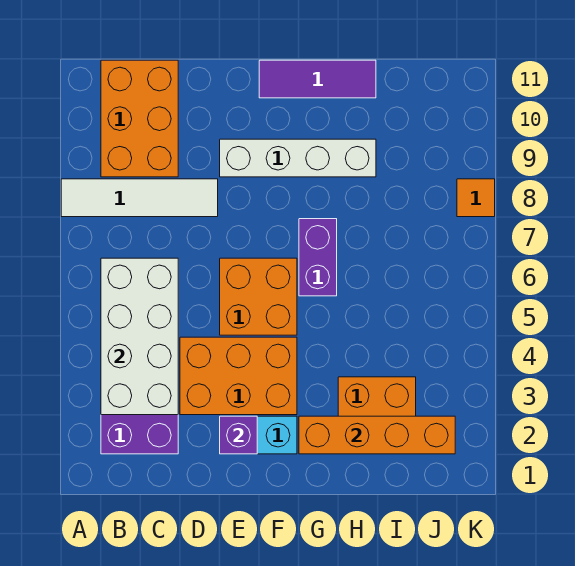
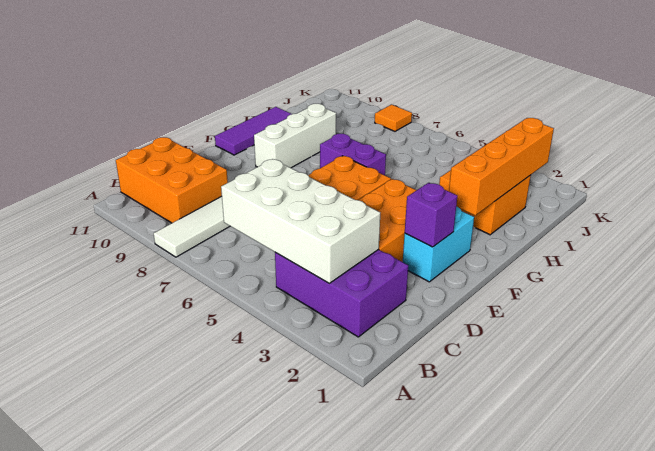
white brick E9:H9 level 1 -> white brick F9:H9 level 1

